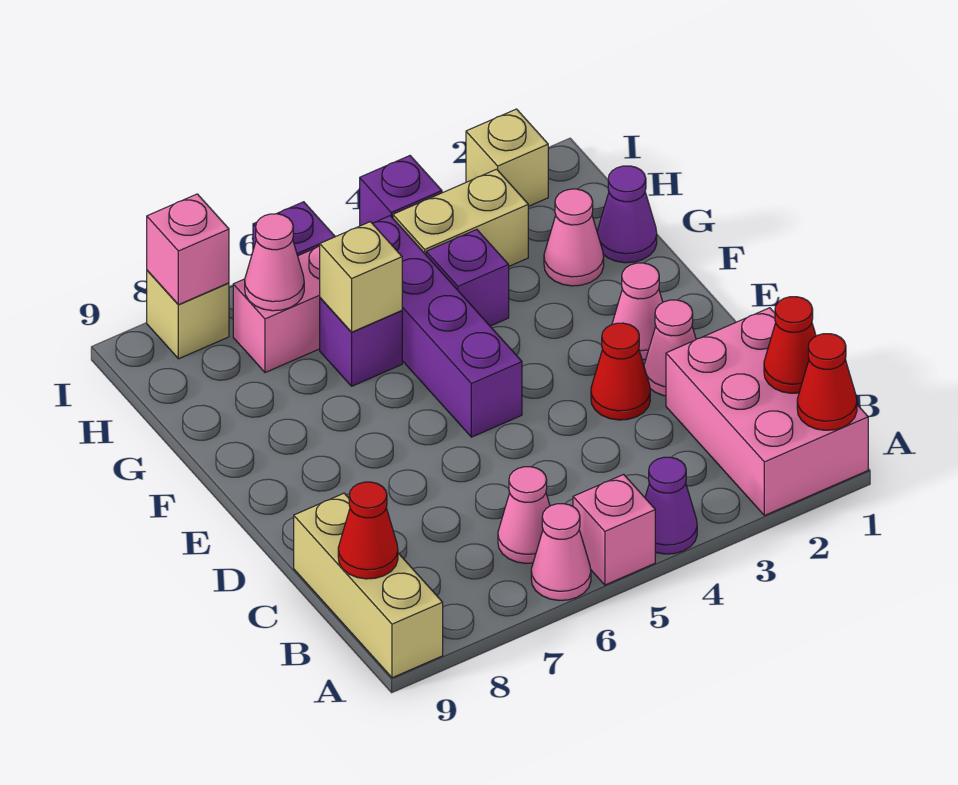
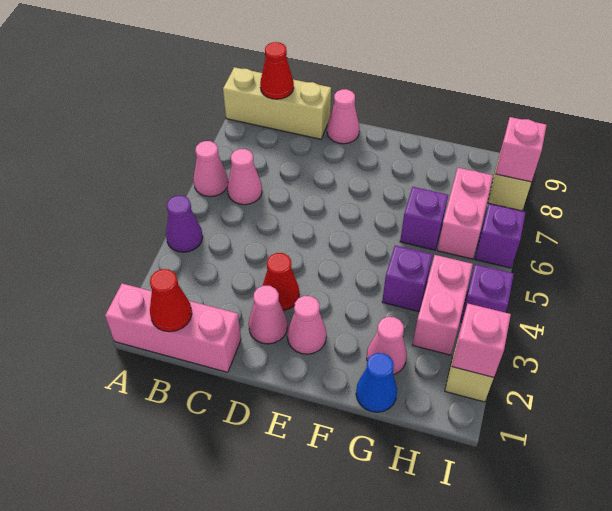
pink brick A1:C2 level 1 -> pink brick A1:C1 level 1
red cone A1 level 2 -> none
pink brick A5 level 1 -> pink brick I2 level 2
purple brick E5:H5 level 1 -> none
purple cone G1 level 1 -> blue cone G1 level 1
tan brick G6 level 2 -> none
tan brick H3:H4 level 1 -> pink brick H3:H4 level 1
pink cone H7 level 2 -> pink cone D9 level 1

